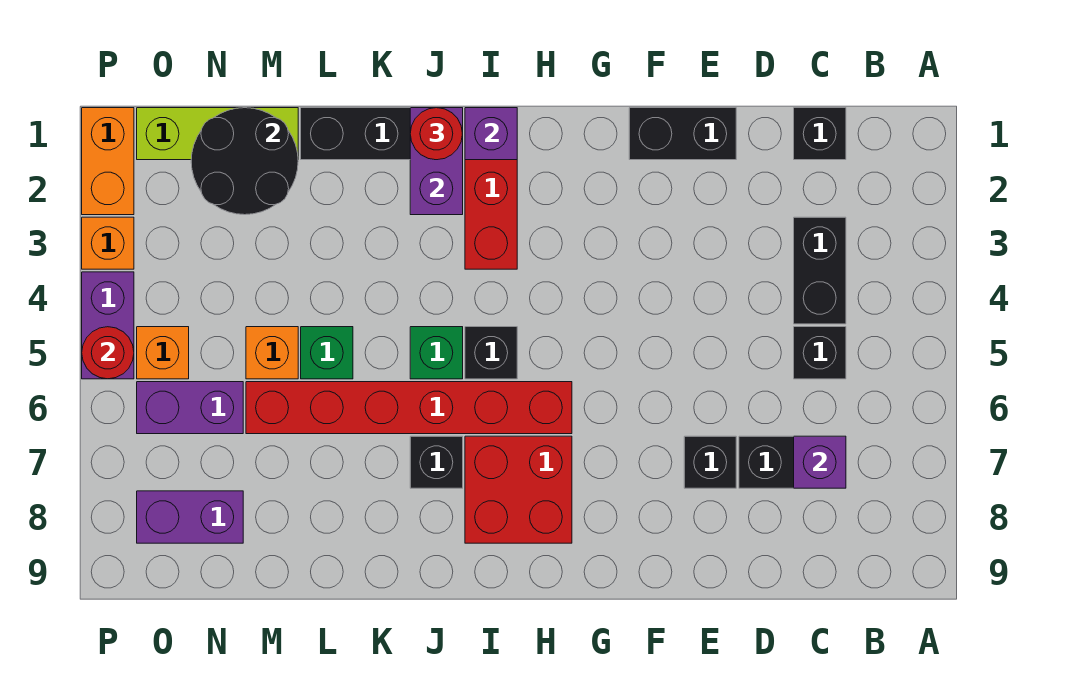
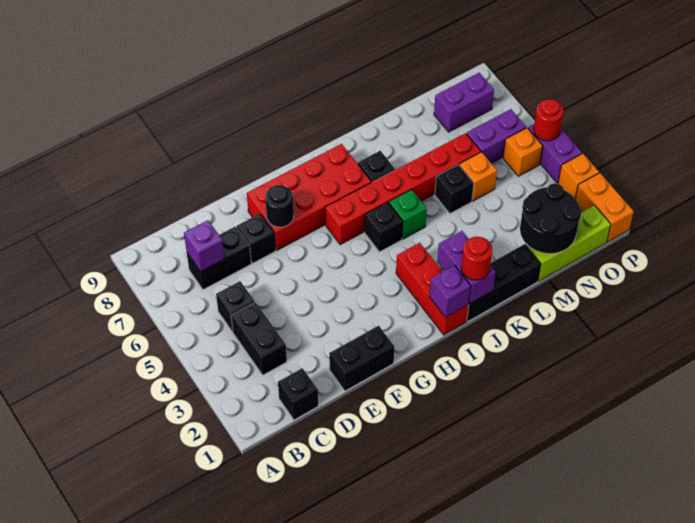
none -> black round brick F7 level 2
red brick H7:I8 level 1 -> red brick F7:I8 level 1
green brick L5 level 1 -> black brick L5 level 1

